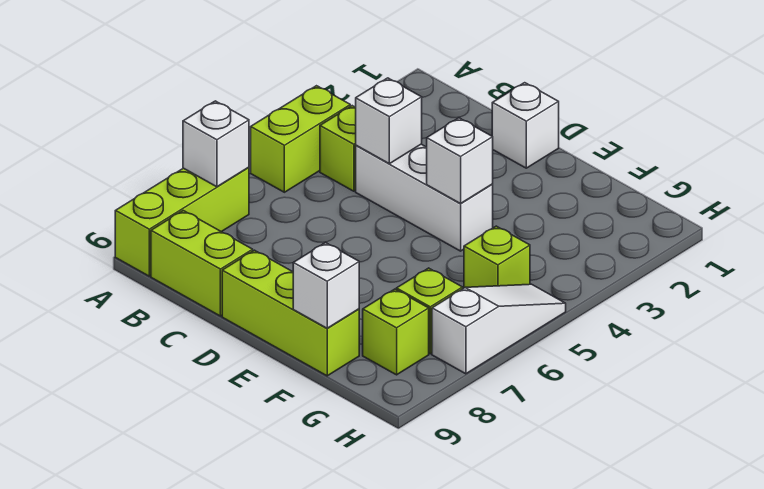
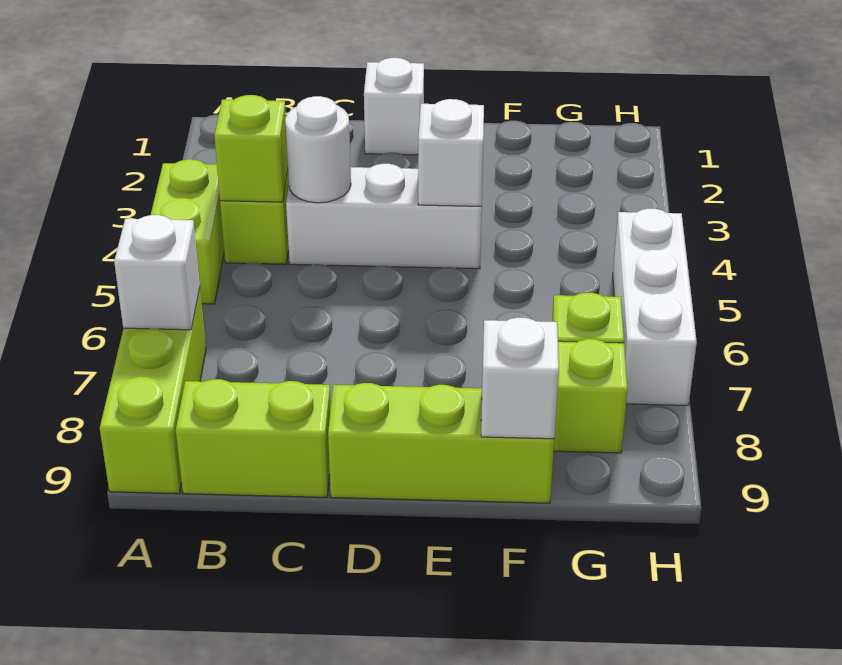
white brick C4 level 2 -> white round brick C4 level 2
lime brick G5 level 1 -> lime brick B4 level 2
white slope H5:H7 level 1 top 7 -> white brick H5:H7 level 1

